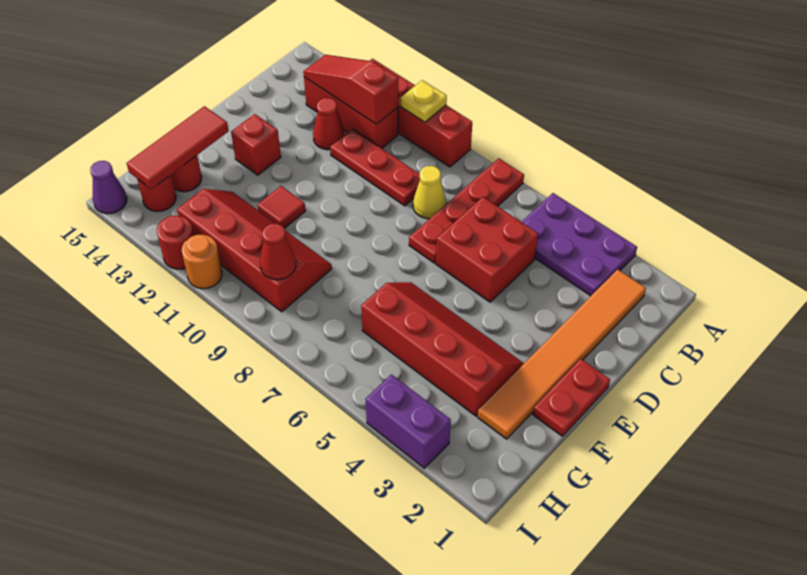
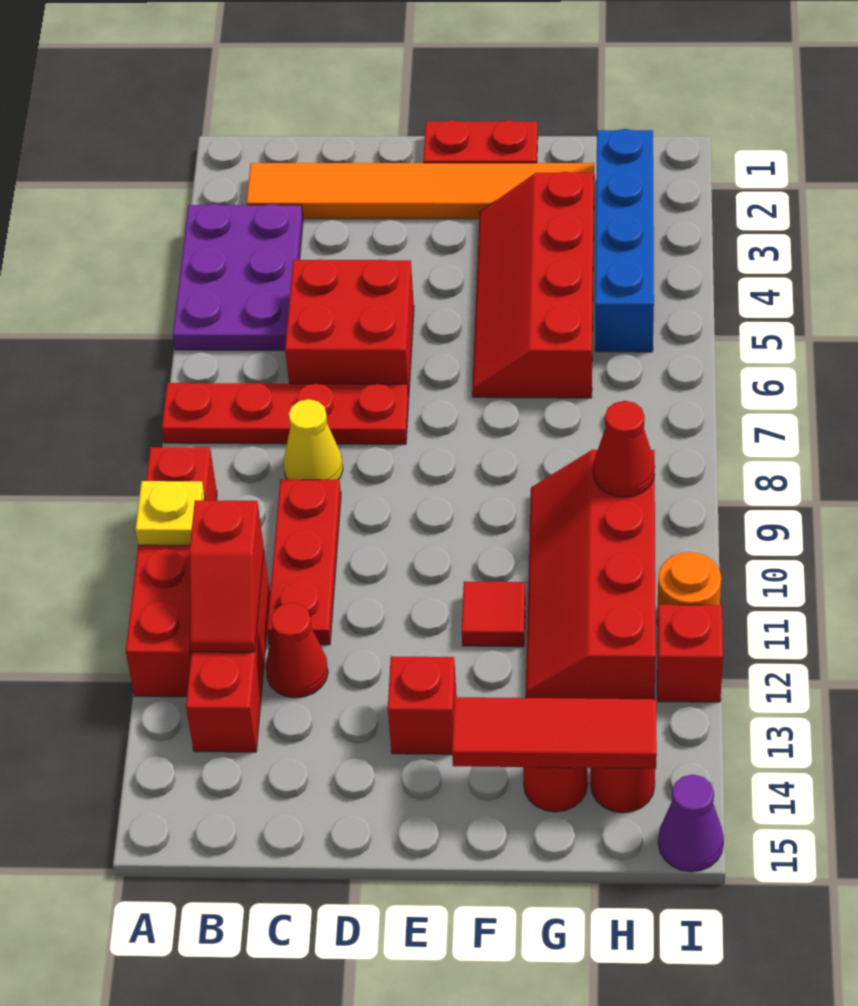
red slope B11:B13 level 2 top 11 -> red slope B11:B12 level 2 top 11
none -> blue brick H2:H5 level 1
purple brick I3:I4 level 1 -> none
red round brick I12 level 1 -> red brick I12 level 1

